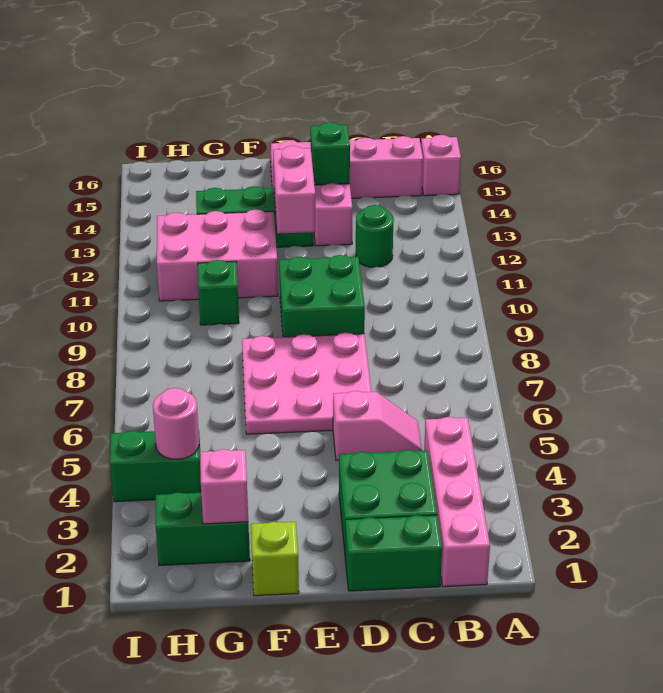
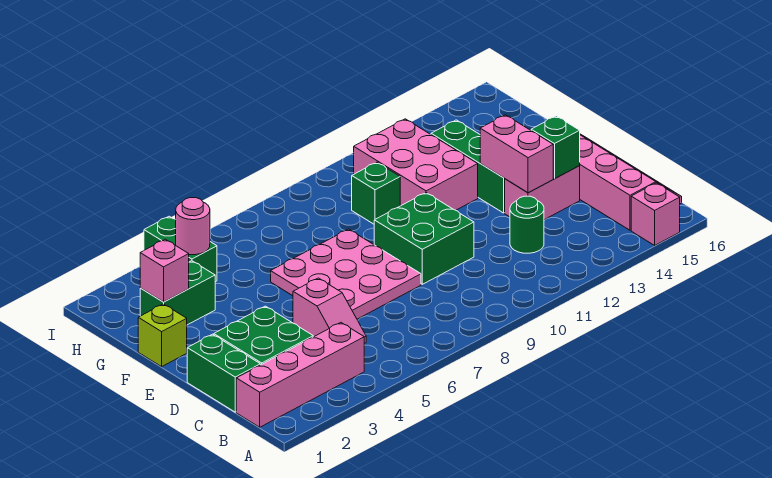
pink brick E12:E13 level 2 -> pink brick D13:E13 level 2
green brick G2:H2 level 1 -> green brick G2:G3 level 1

